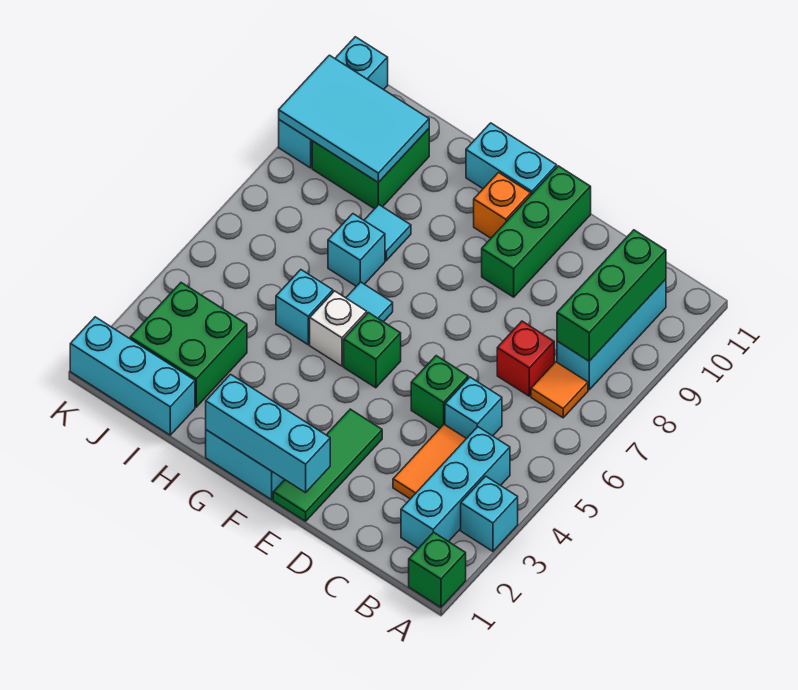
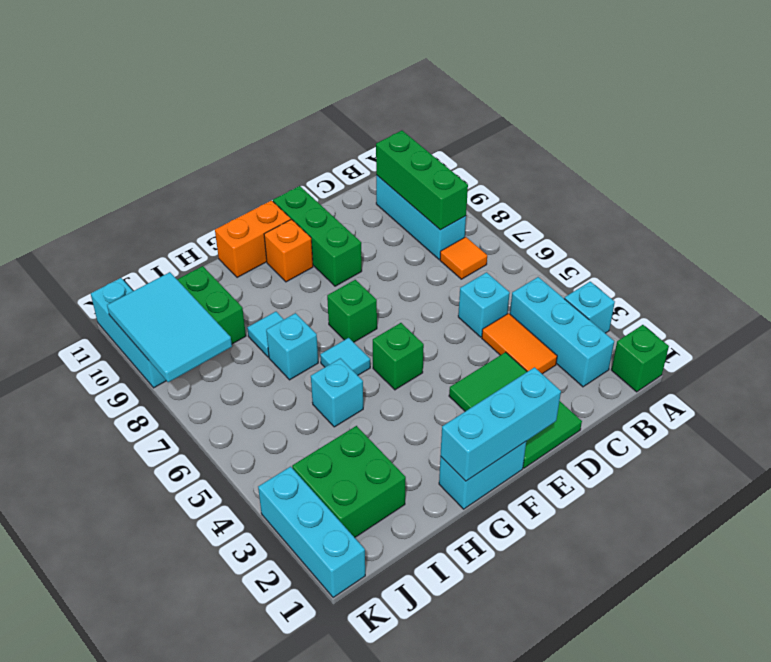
red brick C7 level 1 -> none
green brick D5 level 1 -> green brick F7 level 1
green tile E1:E3 level 1 -> green tile D1:E3 level 1
cyan brick F11:G11 level 1 -> orange brick F11:G11 level 1
white brick G5 level 1 -> none
cyan brick I1:K1 level 1 -> cyan brick K1:K3 level 1
cyan tile I9:K10 level 2 -> cyan tile J8:K10 level 2

